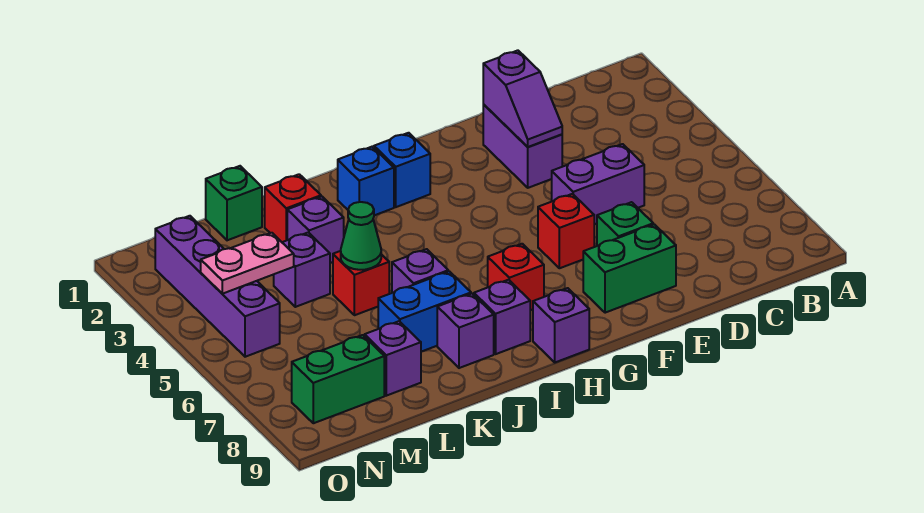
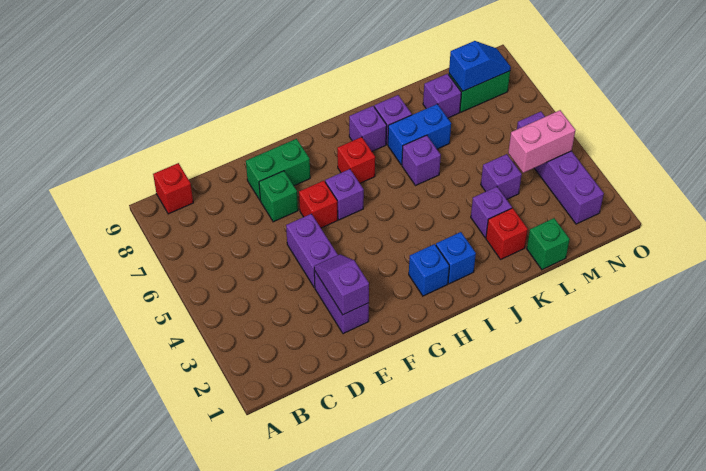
purple brick D5:E5 level 1 -> purple brick E4:E5 level 1
purple brick H9 level 1 -> purple brick G6 level 1
red brick K5 level 1 -> red brick B9 level 1
green cone K5 level 2 -> none
pink plate M4:N4 level 2 -> pink brick M4:N4 level 2
none -> blue slope M8:N8 level 2 top M

